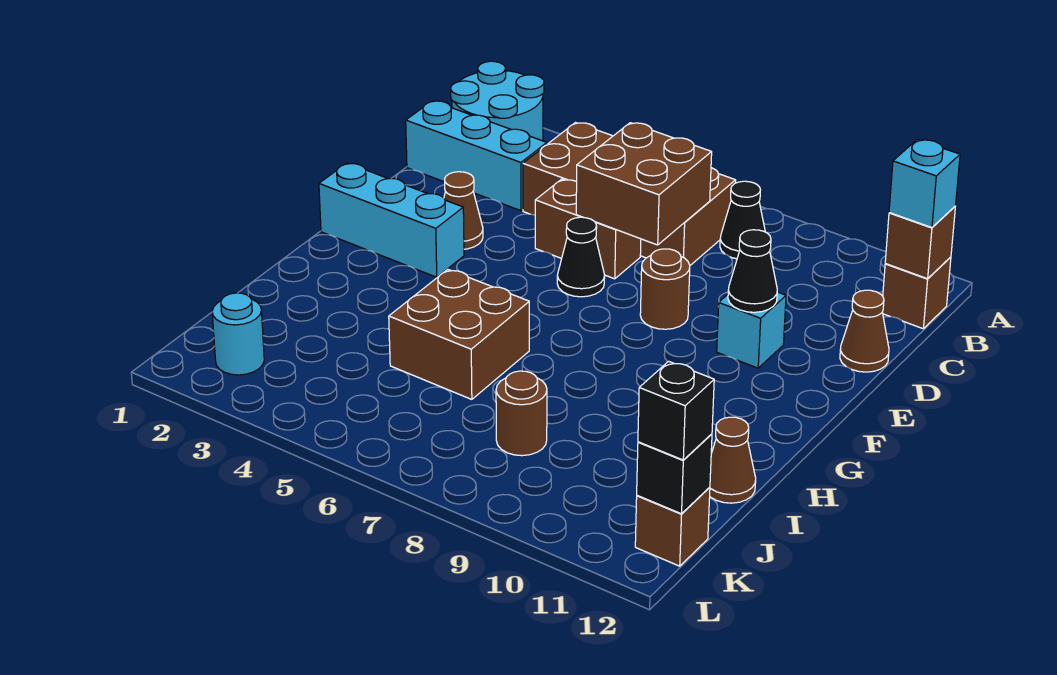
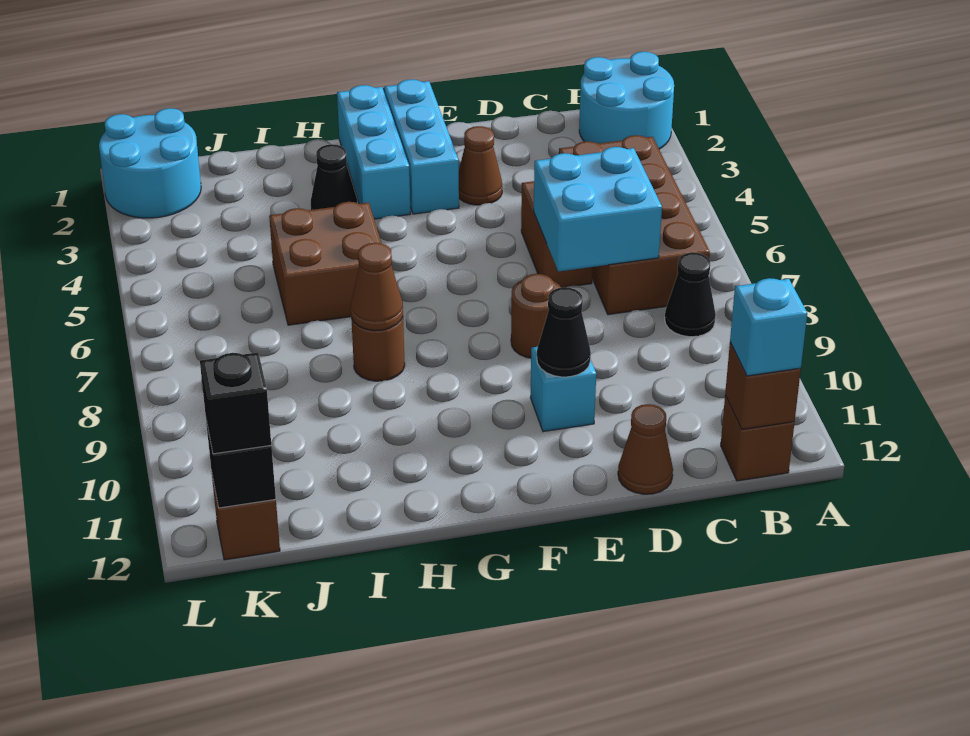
cyan brick C1:C3 level 1 -> cyan brick G1:G3 level 1
brown brick C6:D7 level 2 -> cyan brick C6:D7 level 2
black cone E6 level 1 -> black cone H3 level 1
brown cone I12 level 1 -> brown cone H8 level 2
brown round brick J8 level 1 -> brown round brick H8 level 1
cyan round brick K2 level 1 -> cyan round brick K1:L2 level 1

